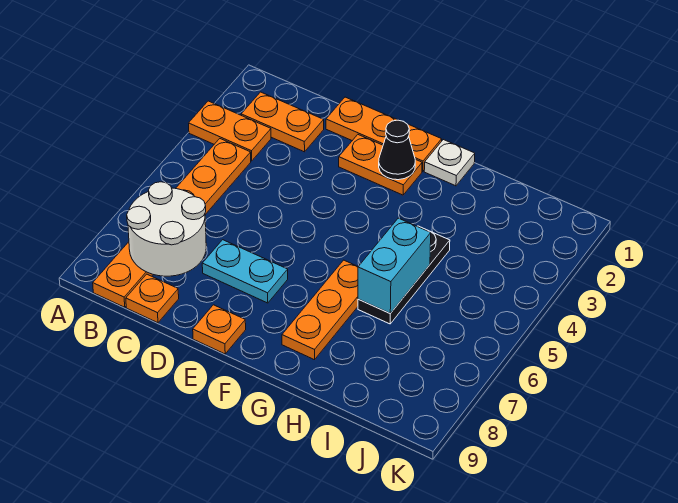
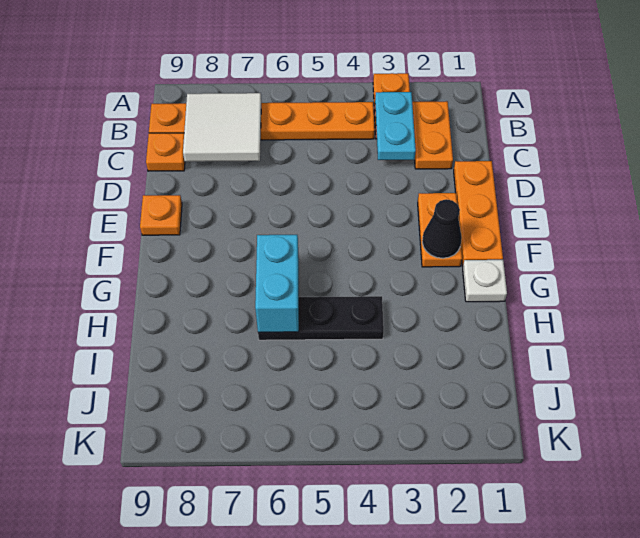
white round brick B7:C8 level 2 -> white tile B7:C8 level 2
cyan plate D7:E7 level 1 -> cyan plate B3:C3 level 2
orange plate G6:G8 level 1 -> none
cyan brick H5:H6 level 2 -> cyan brick G6:H6 level 2

